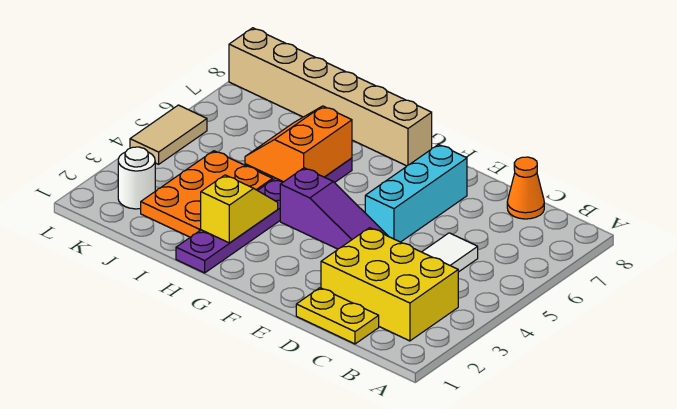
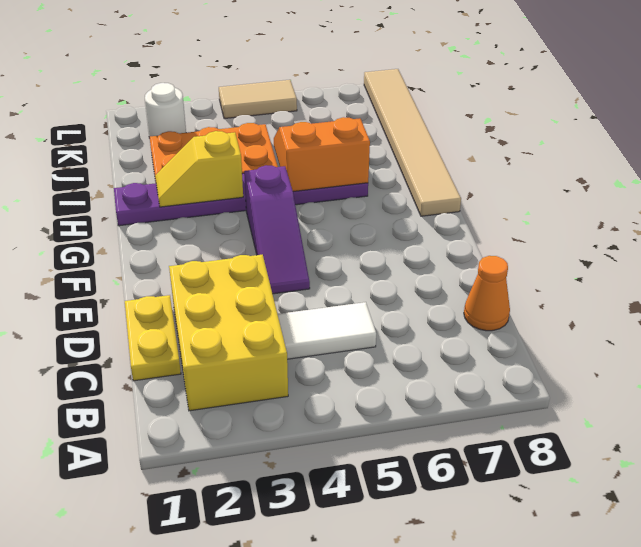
cyan brick E5:E7 level 1 -> none
tan brick G8:L8 level 1 -> tan tile G8:L8 level 1
yellow slope H2:H3 level 2 top 2 -> yellow slope H2:H3 level 2 top 3

